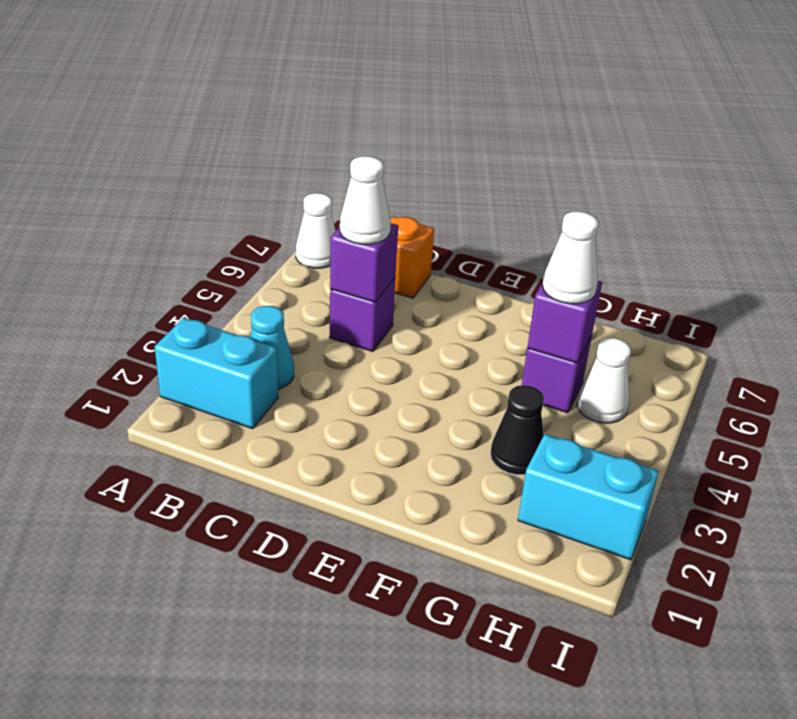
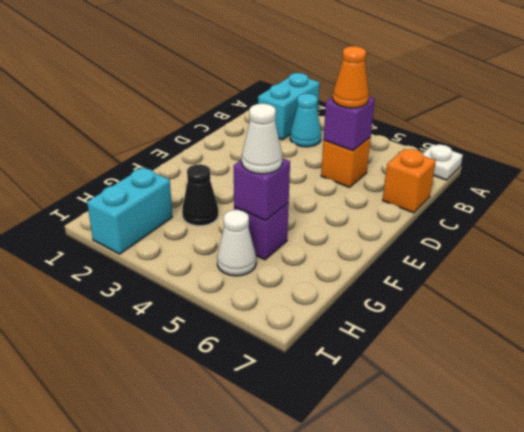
white cone A7 level 1 -> white plate A7 level 1
purple brick C5 level 1 -> orange brick C5 level 1
white cone C5 level 3 -> orange cone C5 level 3

